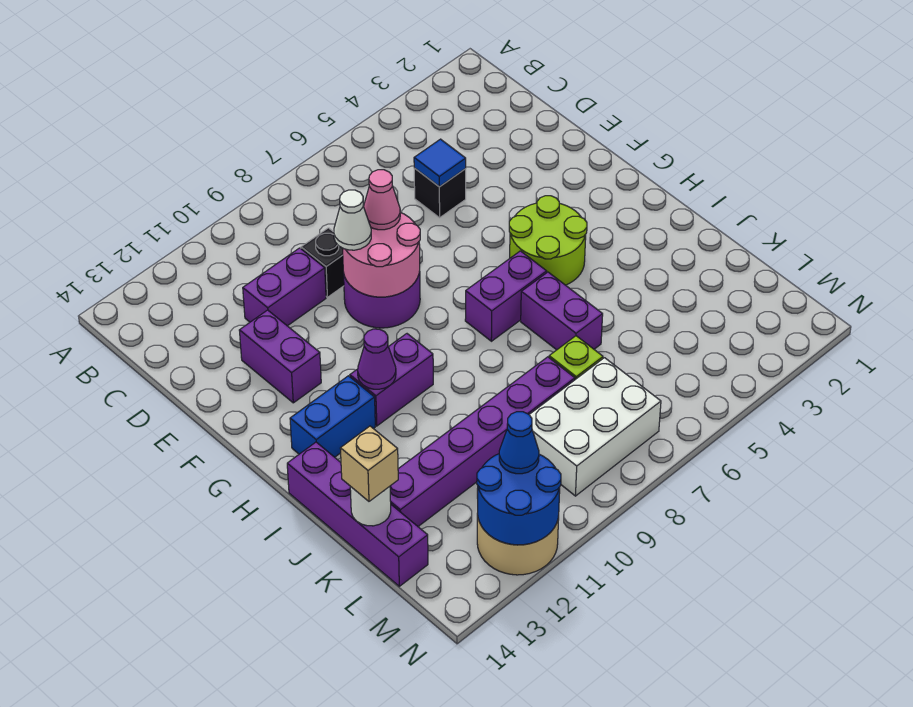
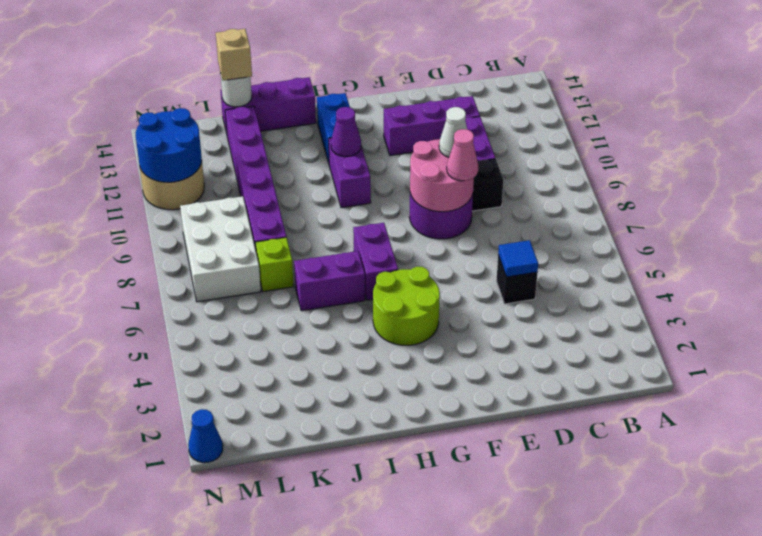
purple brick E12:F12 level 1 -> purple brick D12:F12 level 1
purple brick I14:L14 level 1 -> purple brick I14:K14 level 1
blue cone M11 level 3 -> blue cone N1 level 1

